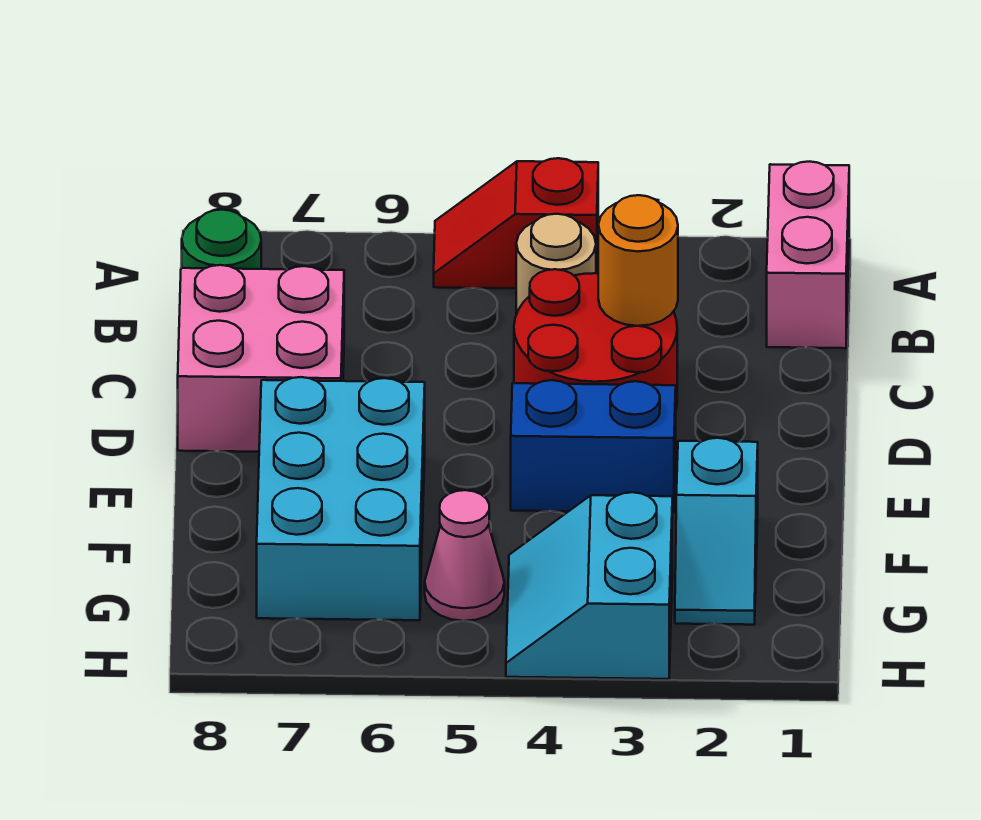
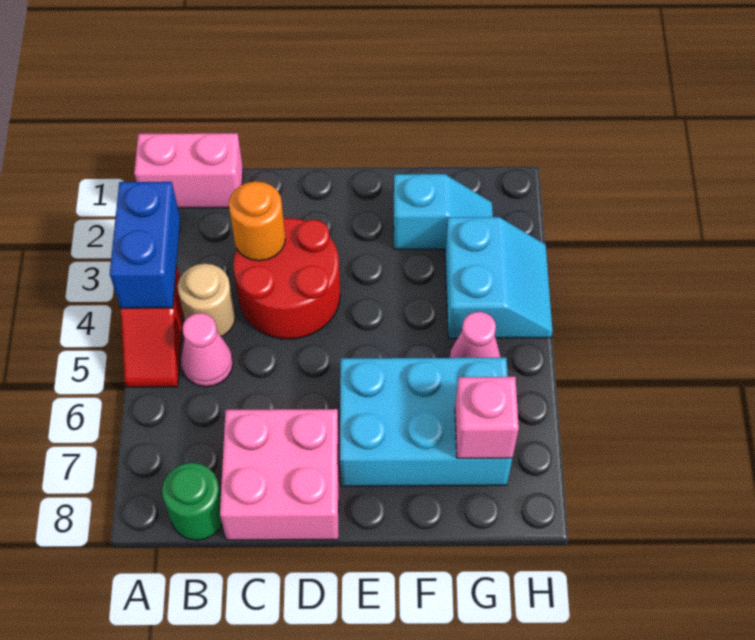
none -> pink cone B5 level 1
blue brick E3:E4 level 1 -> blue brick A3:A4 level 2
cyan slope G3:H4 level 1 top 3 -> cyan slope G3:H4 level 1 top G
none -> pink brick G7 level 2

